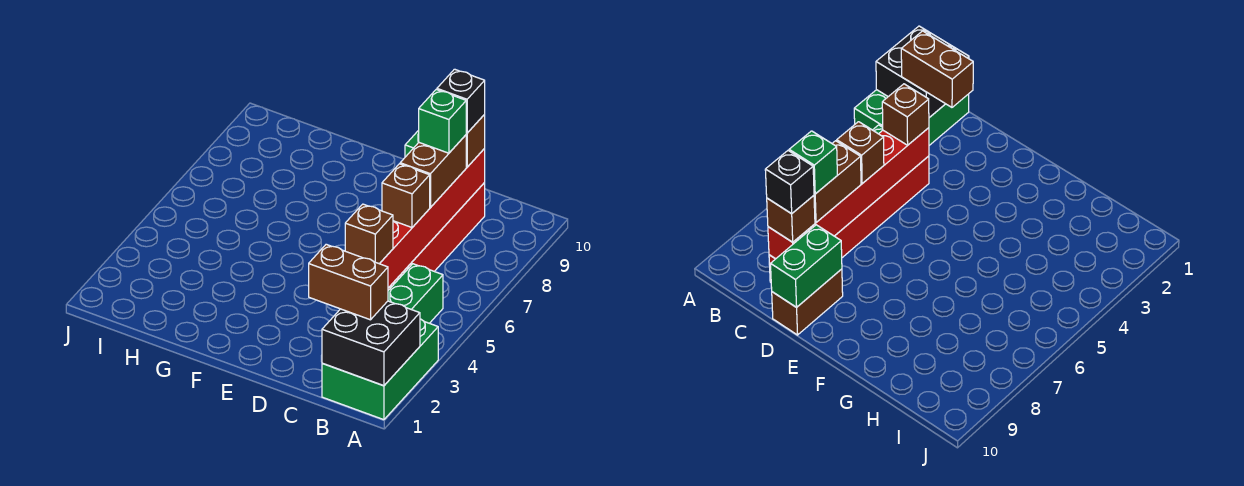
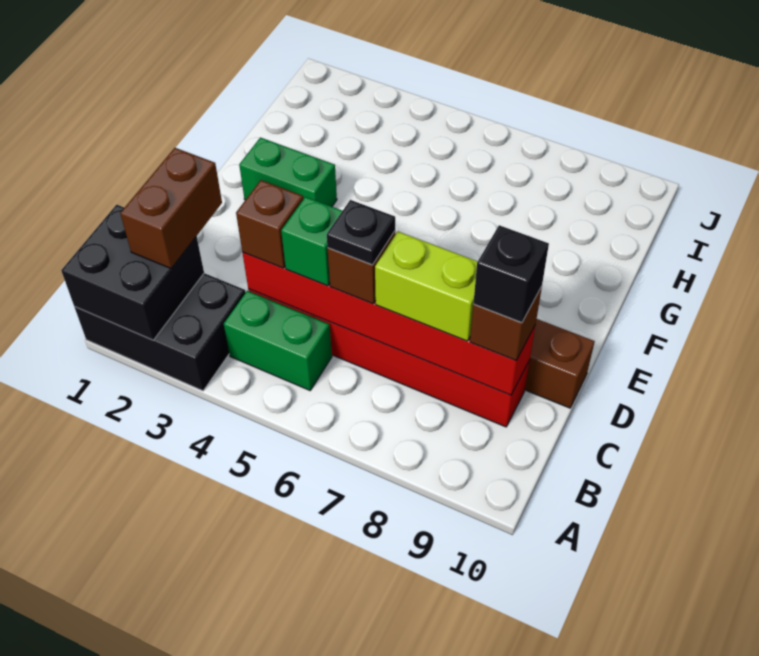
green brick A1:B3 level 1 -> black brick A1:B3 level 1
none -> black plate C6 level 4
brown brick C7:C8 level 3 -> lime brick C7:C8 level 3
green brick C8 level 4 -> green brick C5 level 3
green brick D9:D10 level 2 -> green brick F2:F3 level 1

